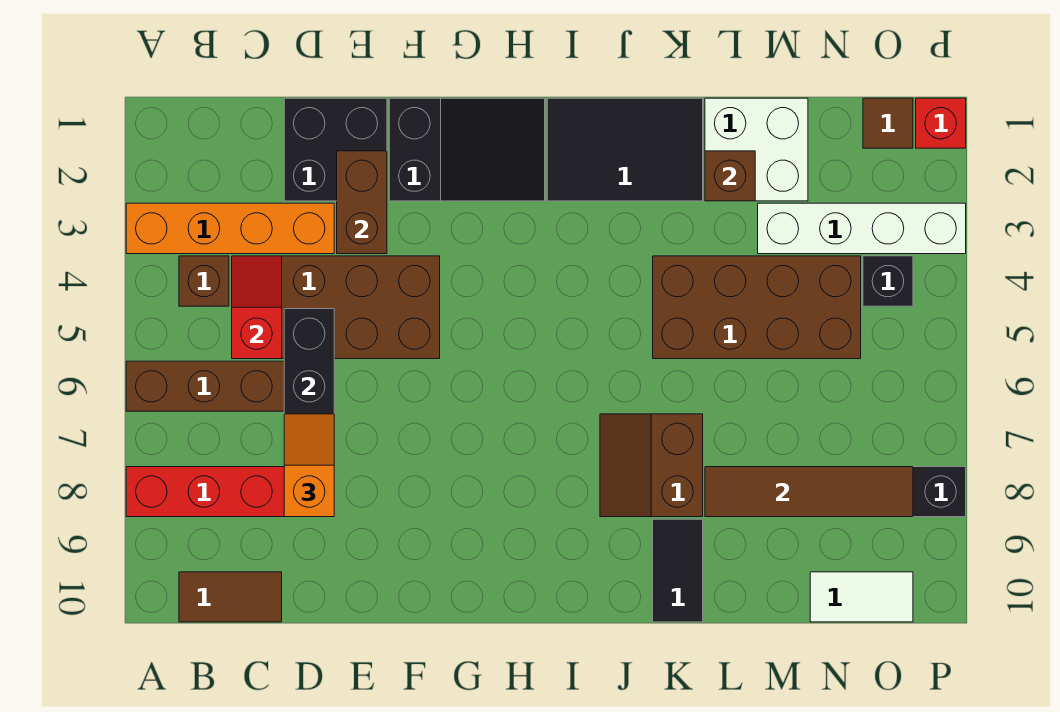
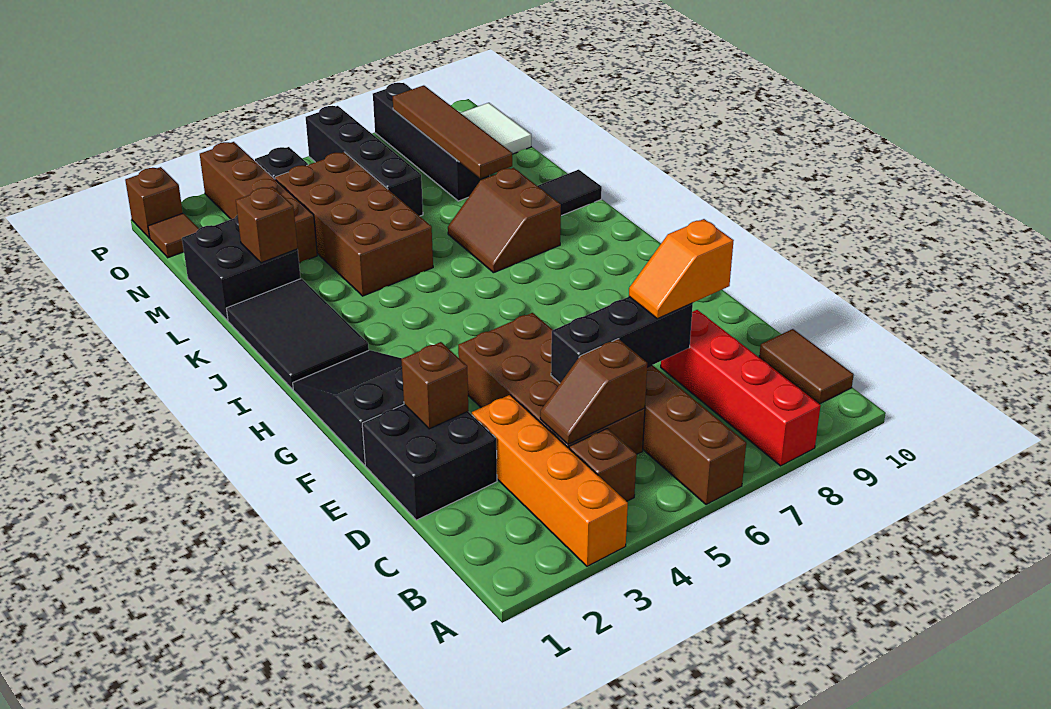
red slope C4:C5 level 2 top 5 -> brown slope C4:C5 level 2 top 5
brown brick E2:E3 level 2 -> brown brick E2 level 2
brown slope J7:K8 level 1 top K -> brown slope J7:K8 level 1 top 8
white brick L1:M2 level 1 -> black brick L1:M2 level 1
white brick M3:P3 level 1 -> brown brick M3:P3 level 1
none -> black brick M6:P6 level 1
red brick P1 level 1 -> brown brick P1 level 1

